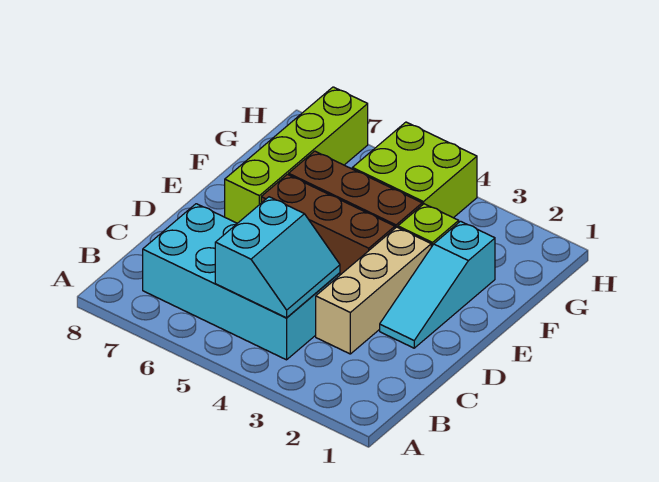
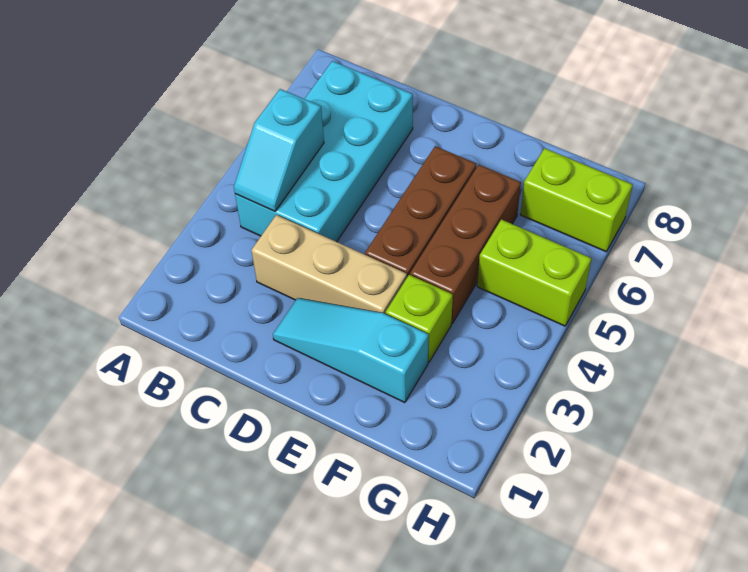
cyan slope B4:C5 level 2 top 5 -> cyan slope B4:B5 level 2 top 5
lime brick E7:H7 level 1 -> lime brick G7:H7 level 1
lime brick G4:H5 level 1 -> lime brick G5:H5 level 1

